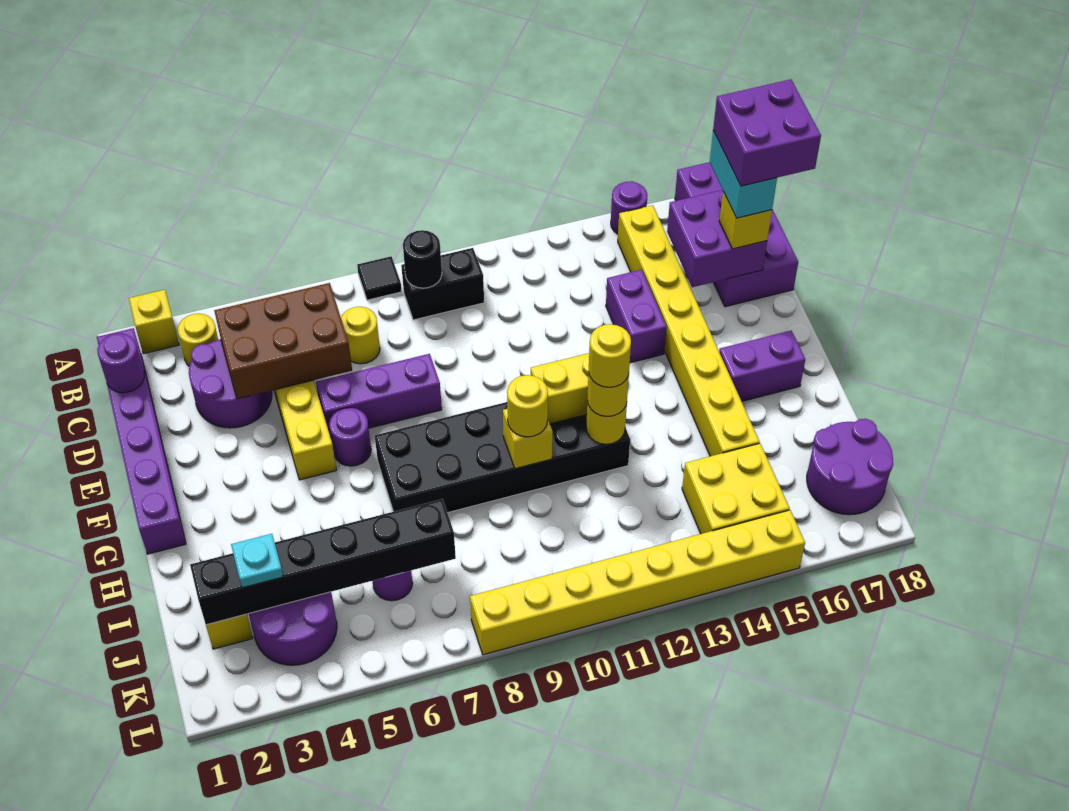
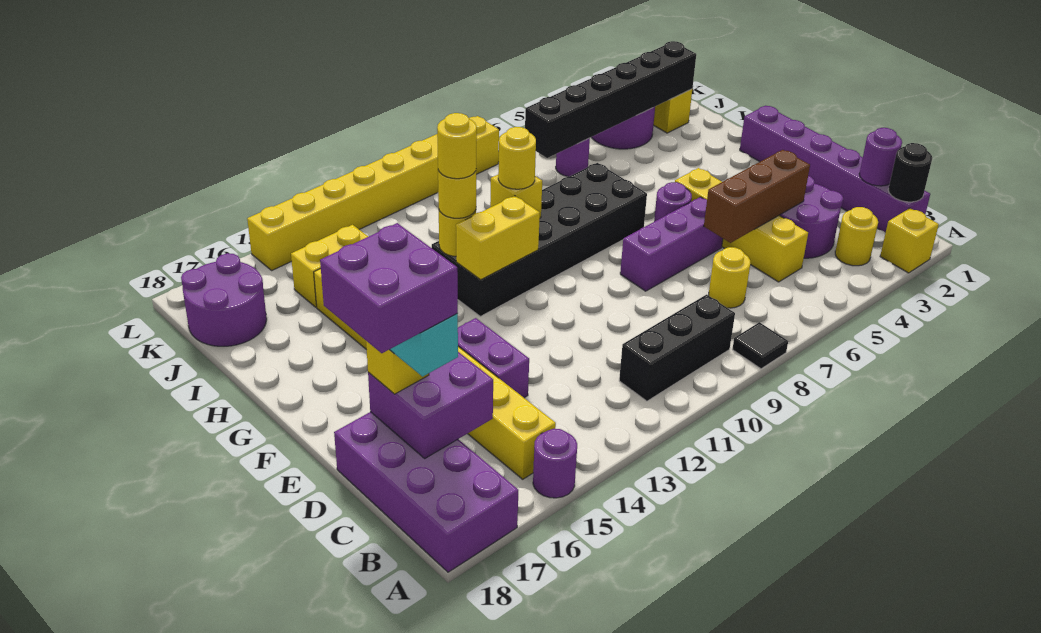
black brick B9:B10 level 1 -> black brick B9:B11 level 1
black round brick B9 level 2 -> black round brick B1 level 2
brown brick C4:D6 level 2 -> brown brick D4:D6 level 2
purple brick G16:G17 level 1 -> none
cyan plate J3 level 3 -> none
yellow brick J14:K15 level 1 -> yellow brick J14:J15 level 1

